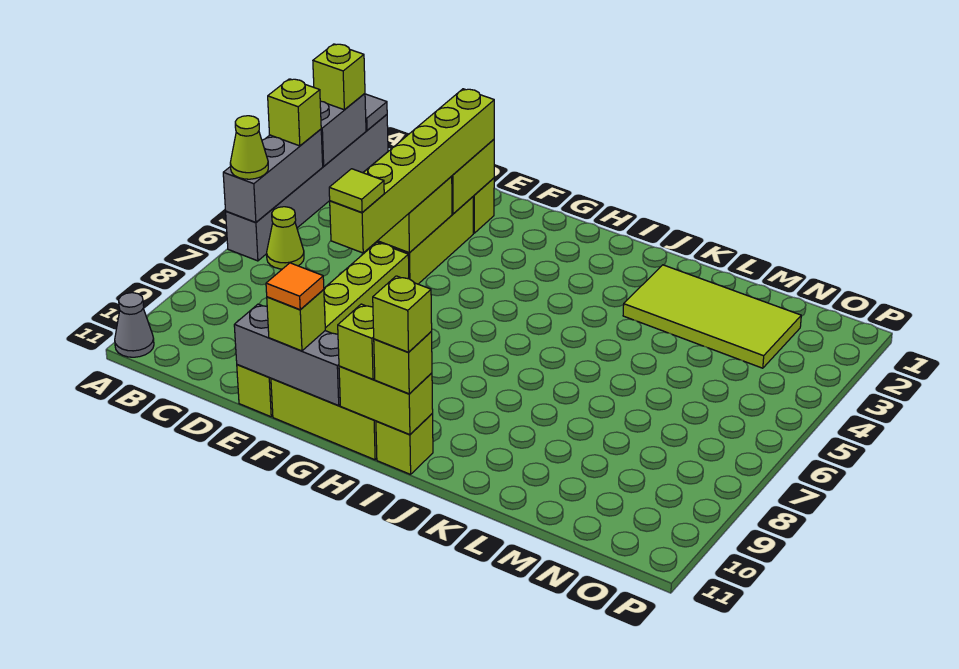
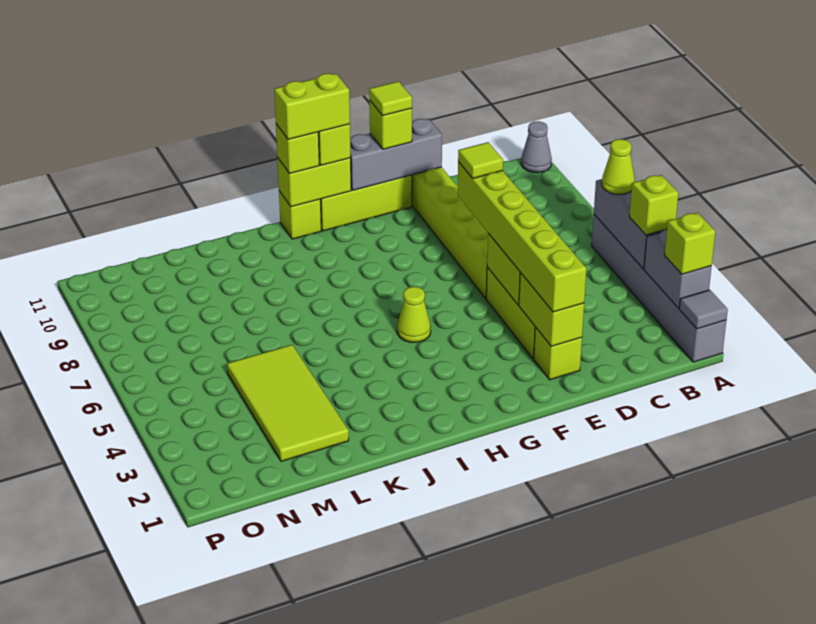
lime cone B6 level 1 -> lime cone H5 level 1
orange tile F11 level 4 -> lime tile F11 level 4
lime brick I11 level 4 -> lime brick H11:I11 level 4
lime tile K2:N3 level 1 -> lime tile L2:M5 level 1

